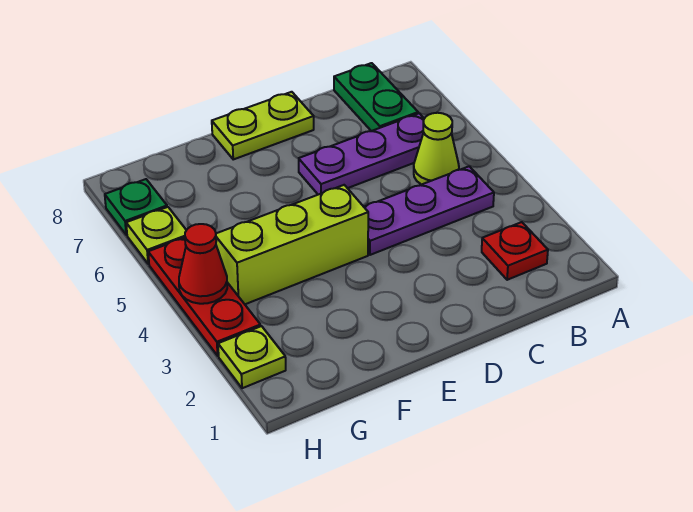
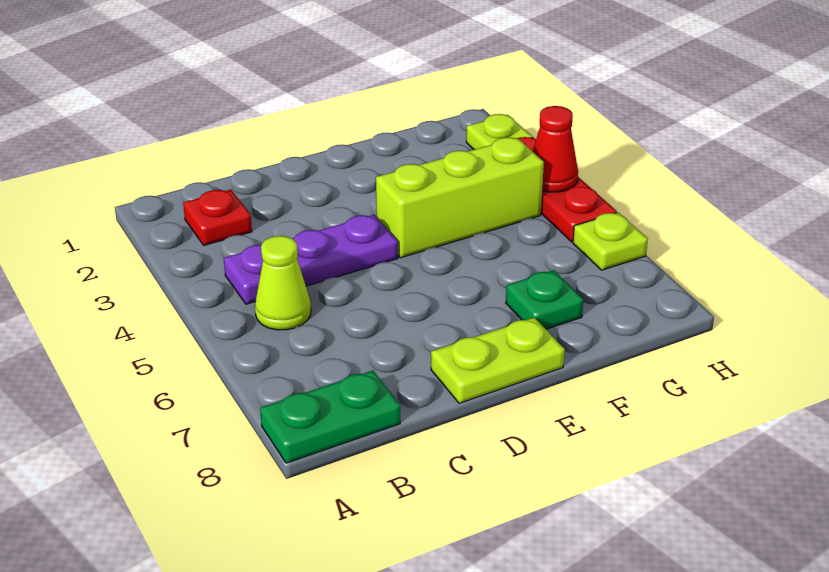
purple plate B6:D6 level 1 -> none
green plate B7:B8 level 1 -> green plate A8:B8 level 1
green plate H7 level 1 -> green plate F7 level 1

